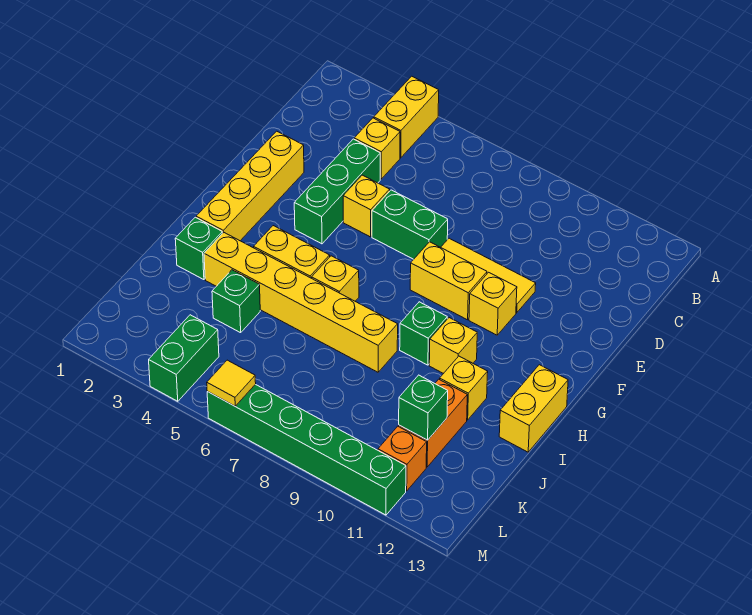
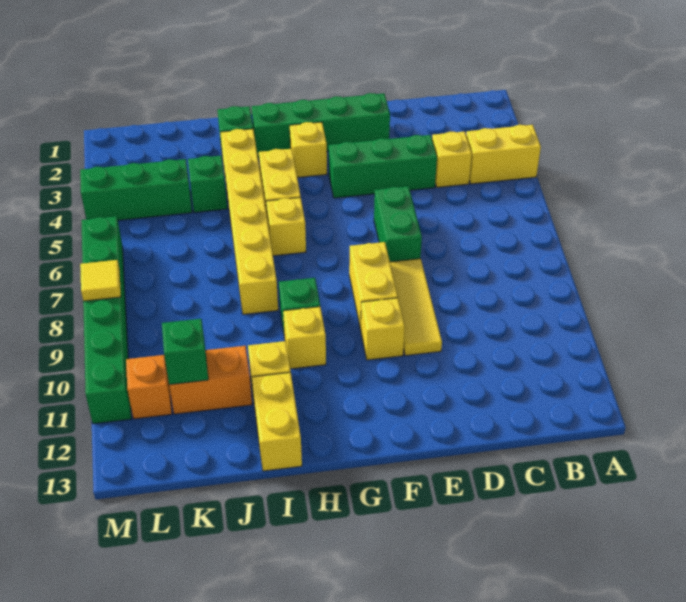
yellow brick E2:H2 level 1 -> green brick E2:H2 level 1
yellow brick E5 level 1 -> yellow brick G3 level 1
yellow brick H13:I13 level 1 -> yellow brick I12:I13 level 1
green brick L4:M4 level 1 -> green brick K4:M4 level 1
yellow tile M6 level 2 -> yellow tile M8 level 2

